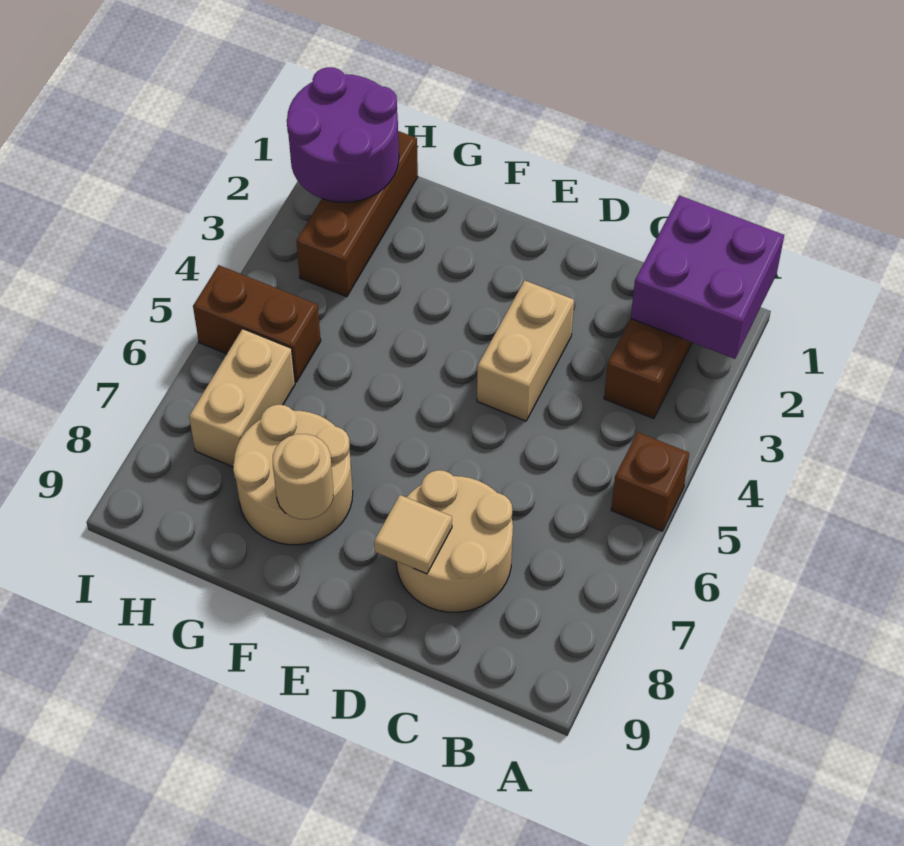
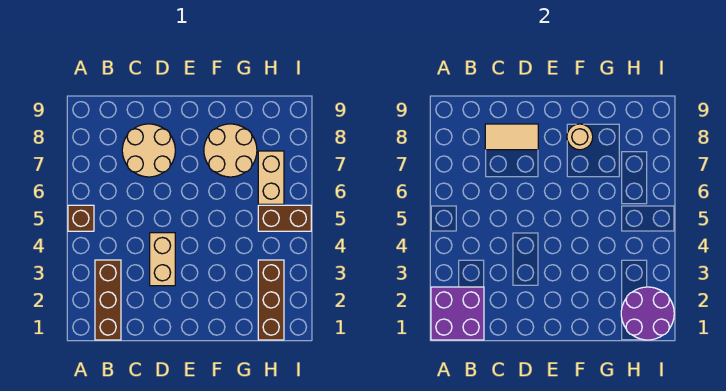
tan tile D8 level 2 -> tan tile C8:D8 level 2

